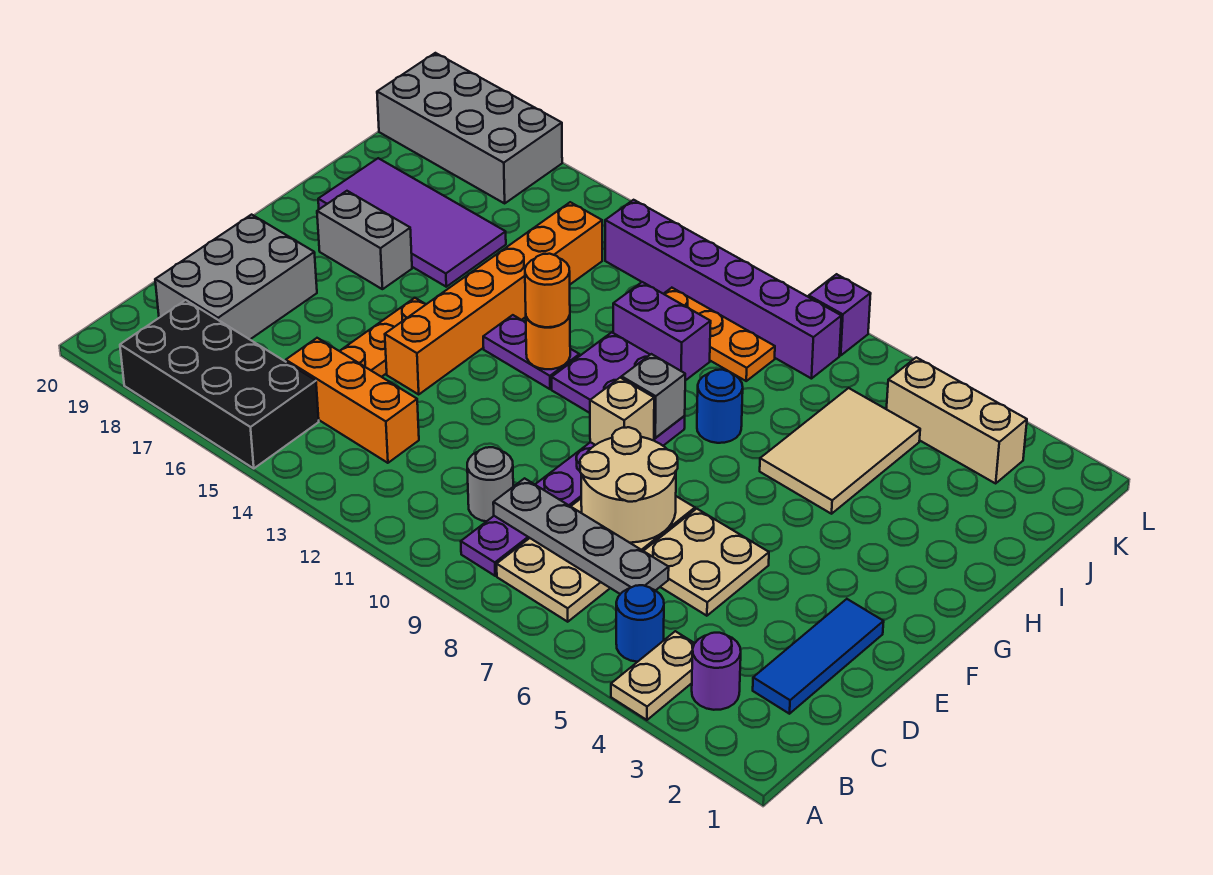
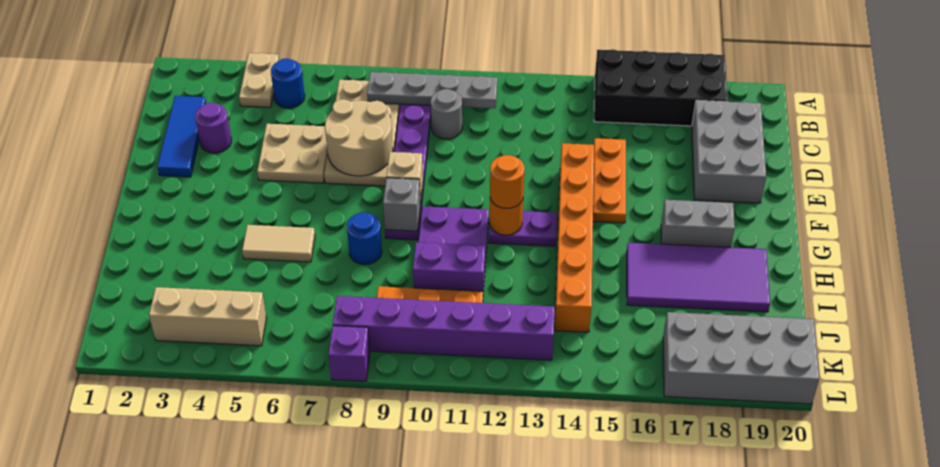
purple round brick B3 level 1 -> purple round brick D3 level 1
grey plate C6:C9 level 2 -> grey plate B8:B11 level 2
orange brick C13:C15 level 1 -> none
tan tile H5:J6 level 1 -> tan tile H5:H6 level 1

